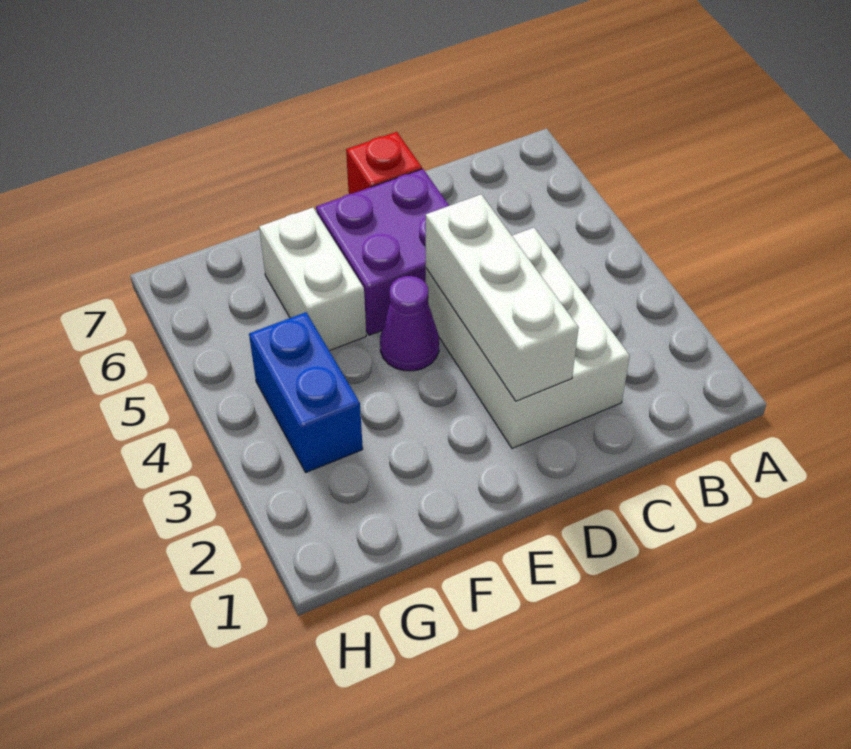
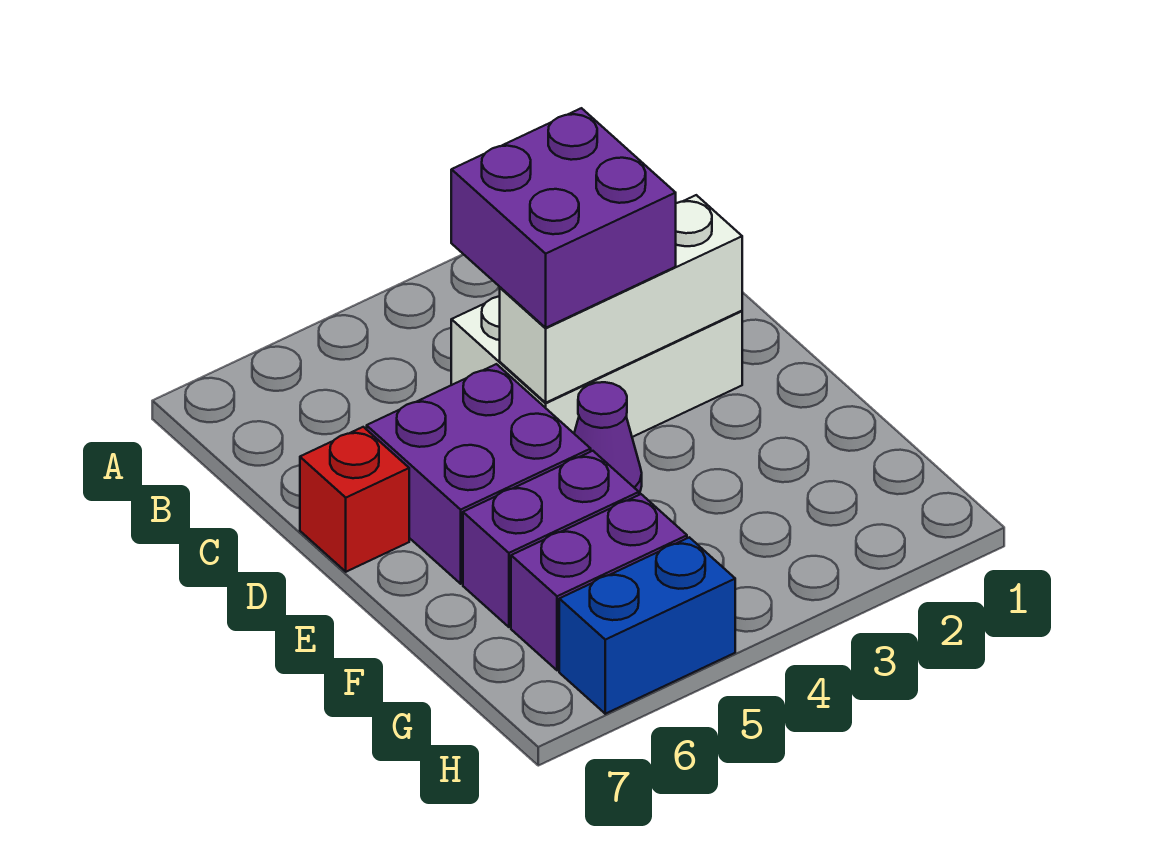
none -> purple brick C3:D4 level 3
white brick F5:F6 level 1 -> purple brick F5:F6 level 1
blue brick G3:G4 level 1 -> blue brick H5:H6 level 1
none -> purple brick G5:G6 level 1

